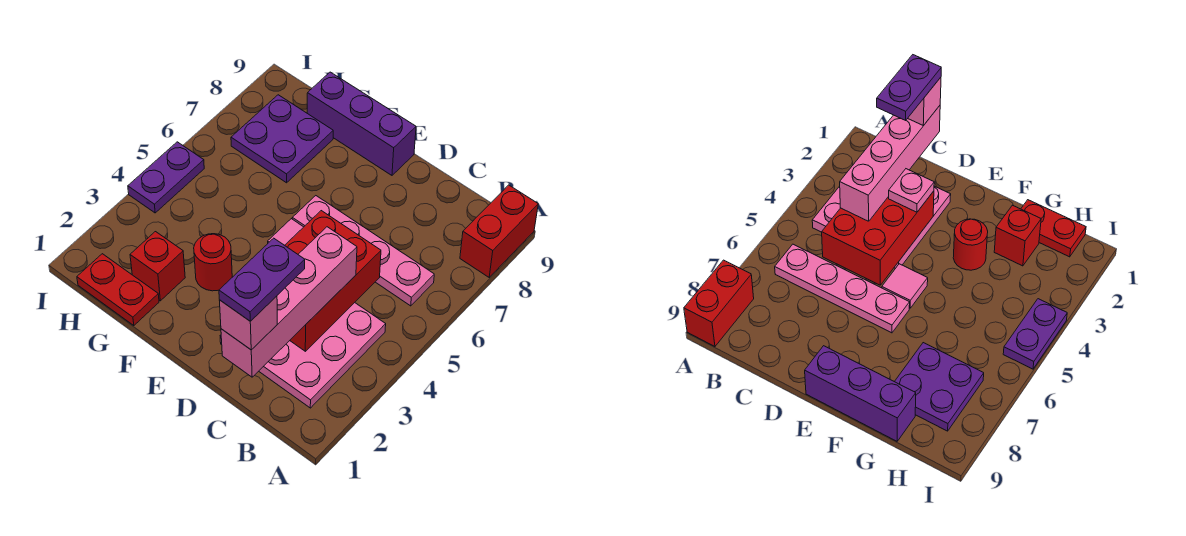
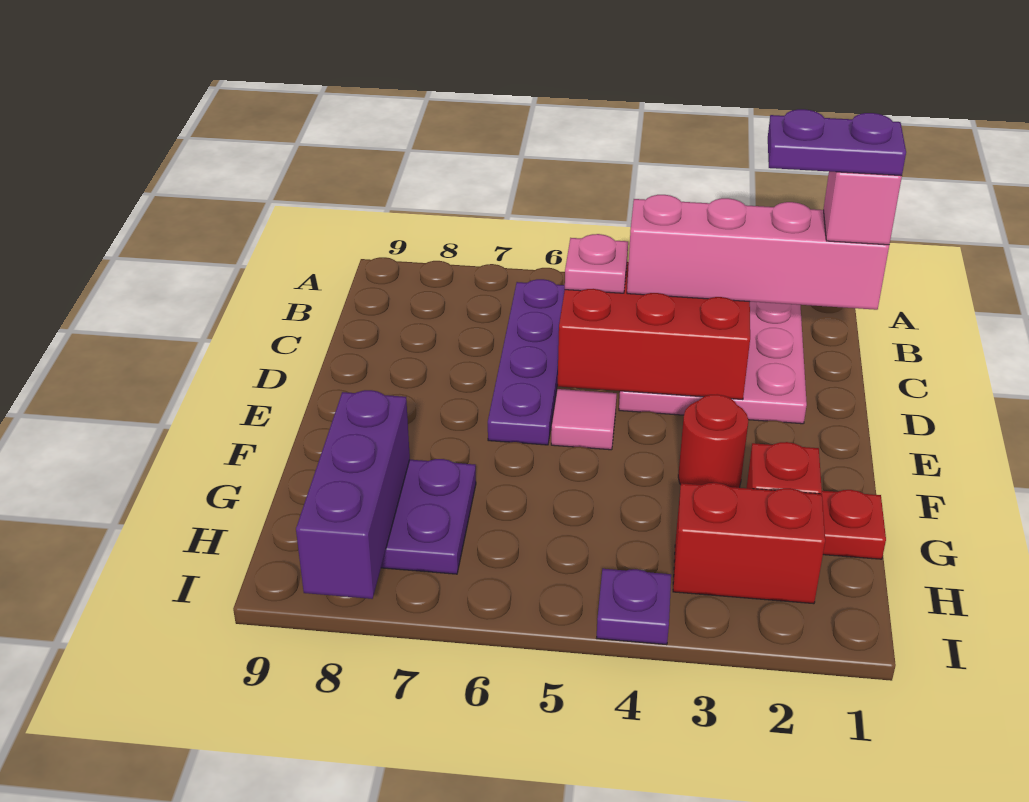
red brick A8:A9 level 1 -> red brick H2:H3 level 1
pink plate B6:E6 level 1 -> purple plate B6:E6 level 1
pink plate D3 level 3 -> pink plate C5 level 3
purple brick E9:G9 level 1 -> purple brick G8:I8 level 2
red plate G1:H1 level 1 -> red plate G1 level 1
purple plate I4:I5 level 1 -> purple plate I4 level 1

